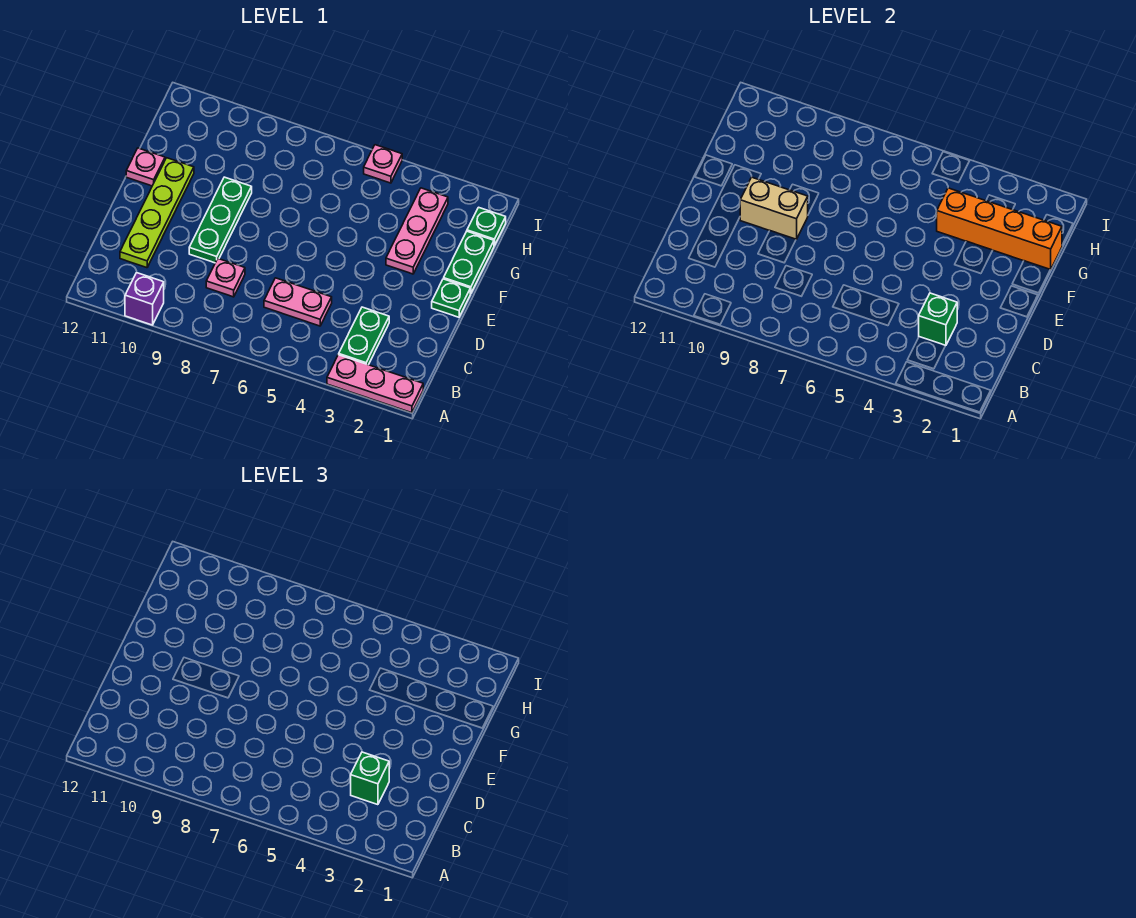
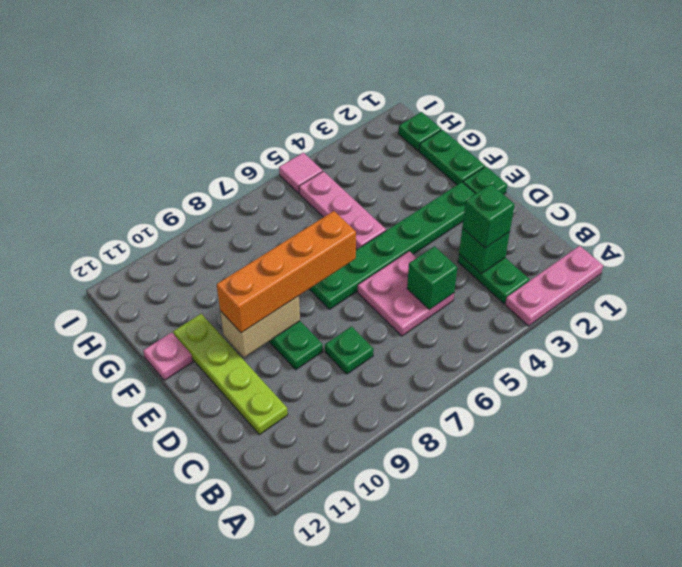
purple brick A10 level 1 -> none
pink plate C5:C6 level 1 -> pink plate C5:D6 level 1
none -> green brick C5 level 2
pink plate C8 level 1 -> green plate C8 level 1
none -> green plate E2:E7 level 1
pink plate F3:H3 level 1 -> pink plate F5:H5 level 1
orange brick G1:G4 level 2 -> orange brick E7:E10 level 3
pink plate I5 level 1 -> pink tile I5 level 1

